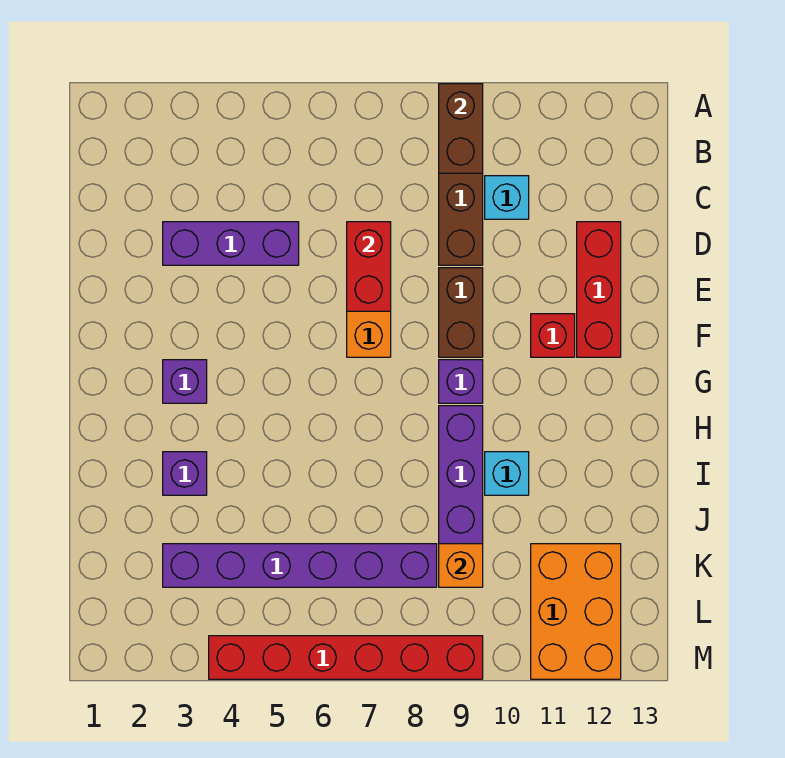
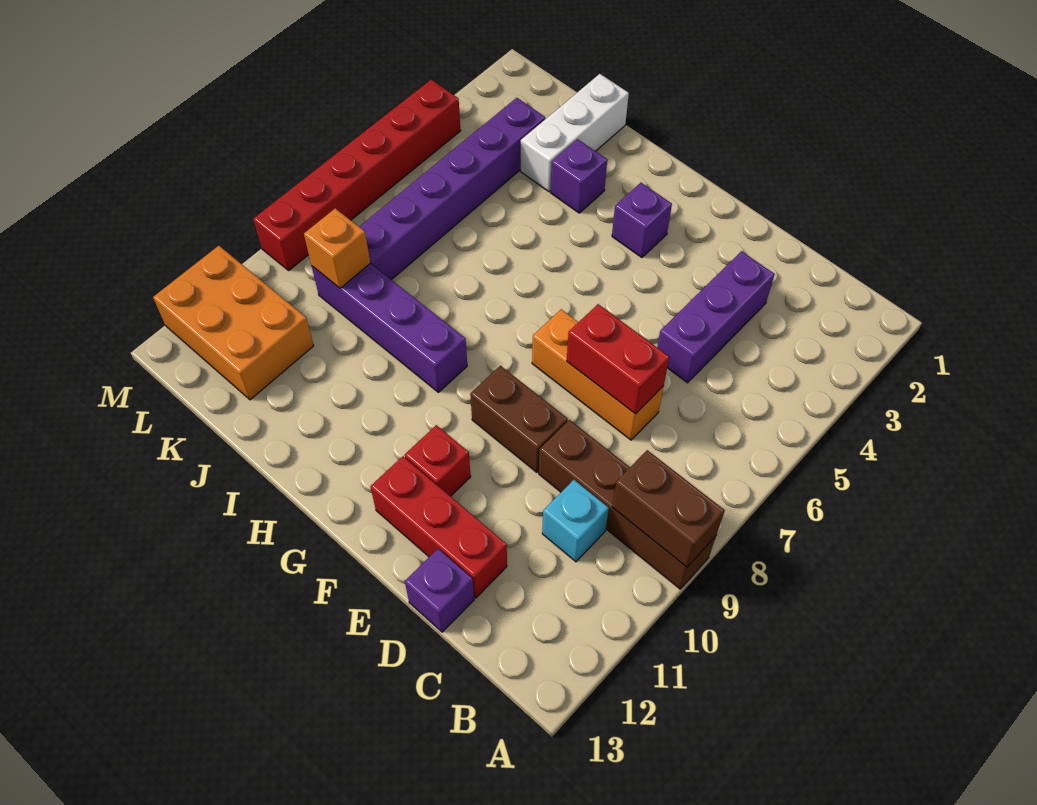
purple brick G9 level 1 -> purple brick D13 level 1
cyan brick I10 level 1 -> none
none -> white brick J1:J3 level 1

